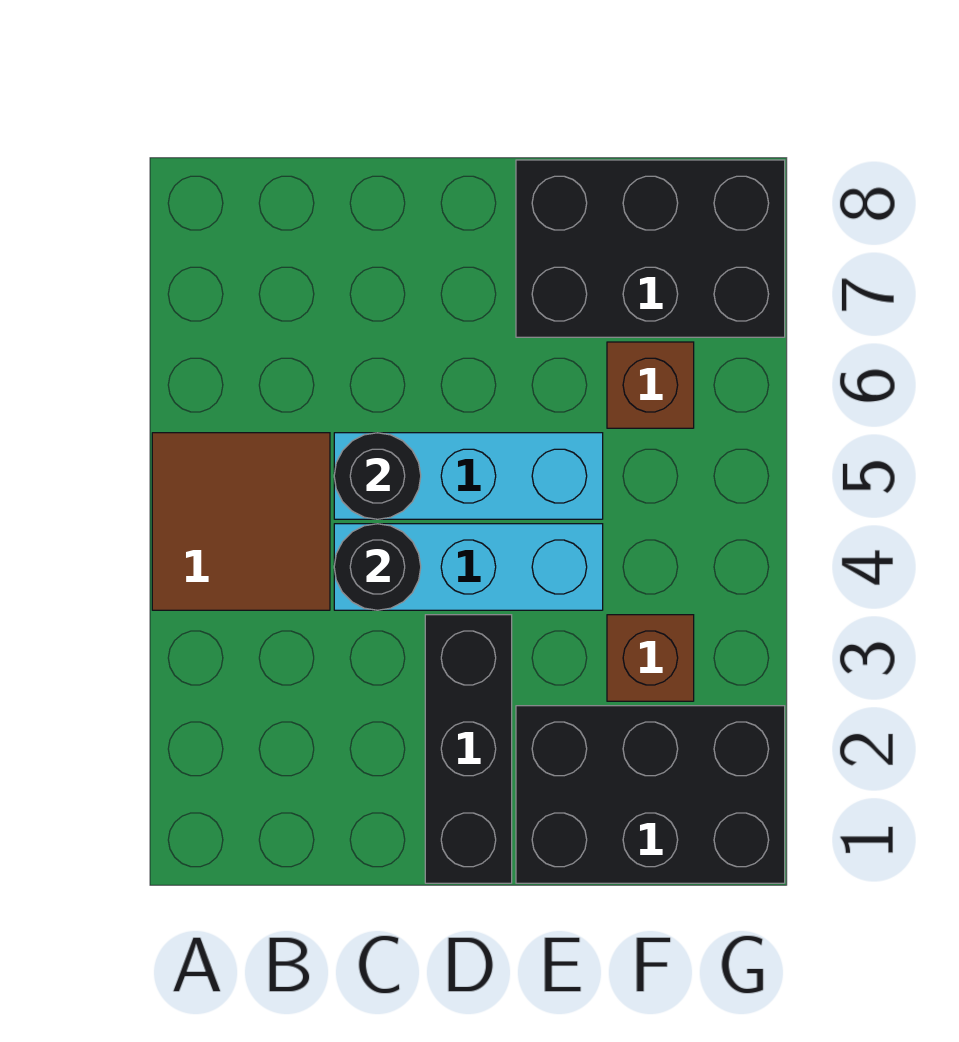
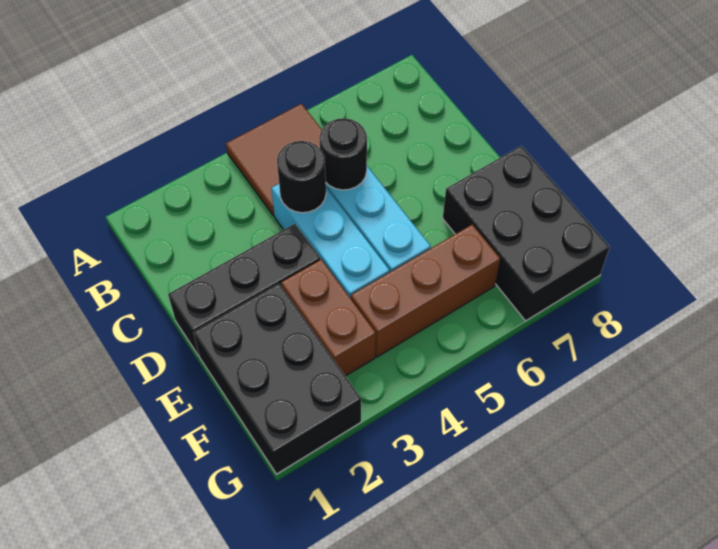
brown brick F3 level 1 -> brown brick E3:F3 level 1
brown brick F6 level 1 -> brown brick F4:F6 level 1

